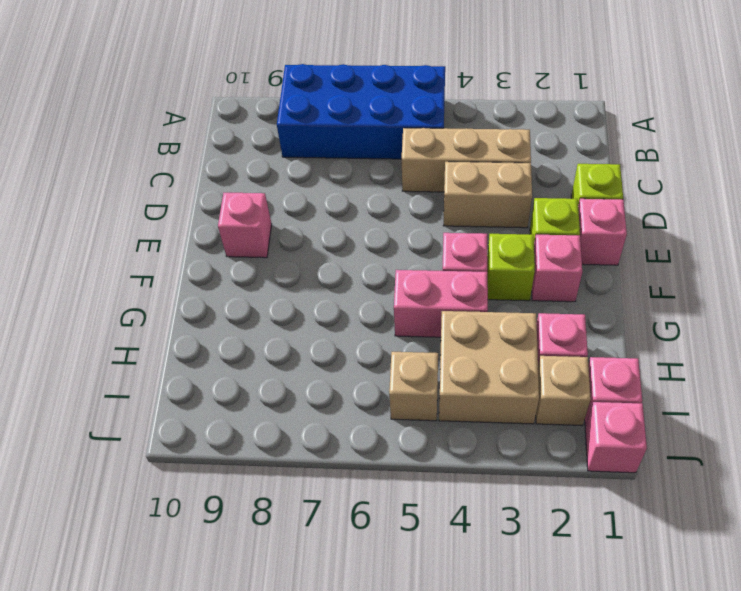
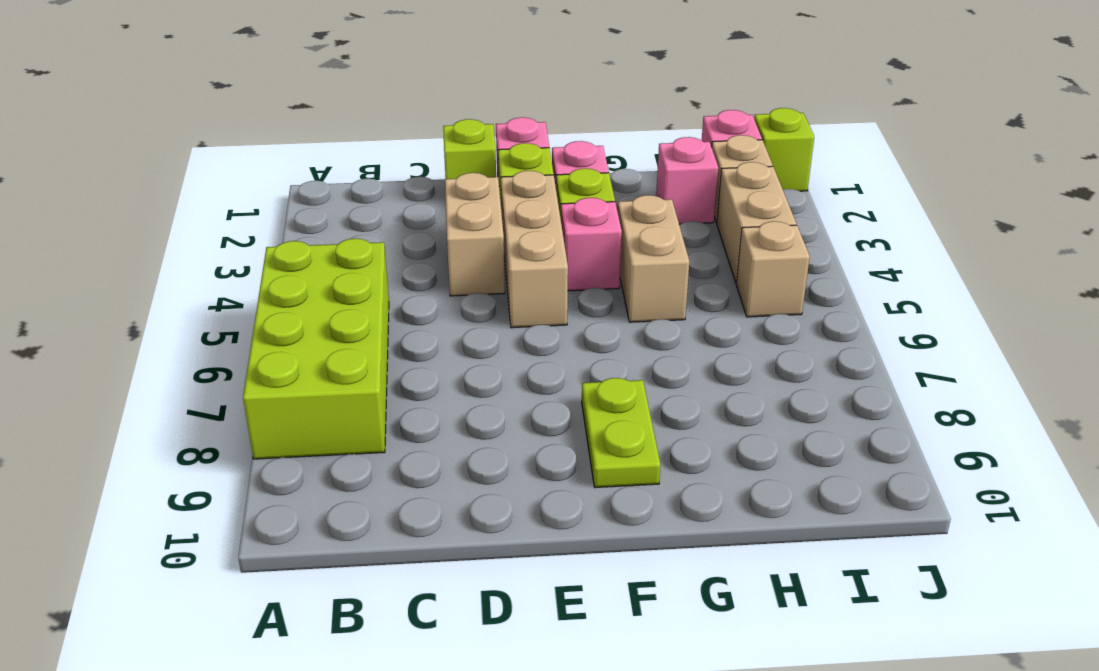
blue brick A5:B8 level 1 -> lime brick A5:B8 level 1
tan brick C3:C5 level 1 -> tan brick E3:E5 level 1
pink brick E9 level 1 -> none
none -> lime plate F8:F9 level 1
pink brick G4:G5 level 1 -> tan brick G4:G5 level 1
tan brick H3:I4 level 1 -> tan brick I3:I4 level 1
pink brick J1 level 1 -> lime brick J1 level 1

